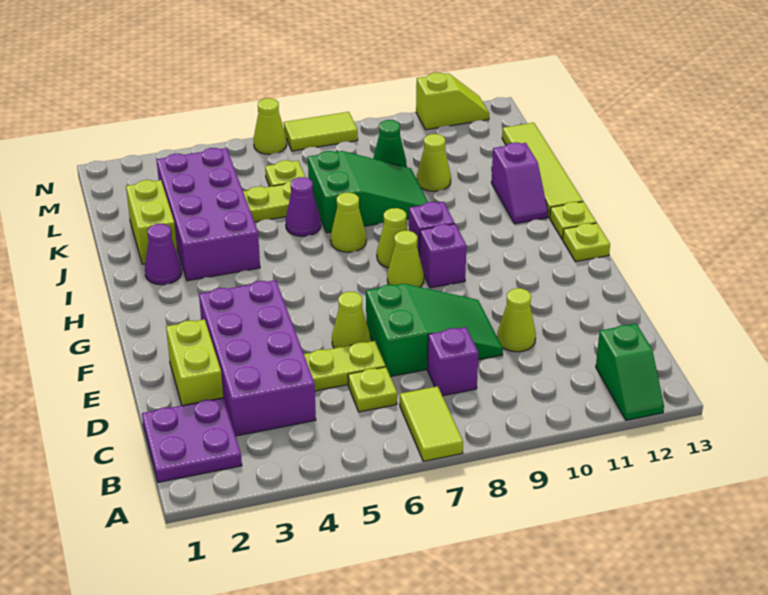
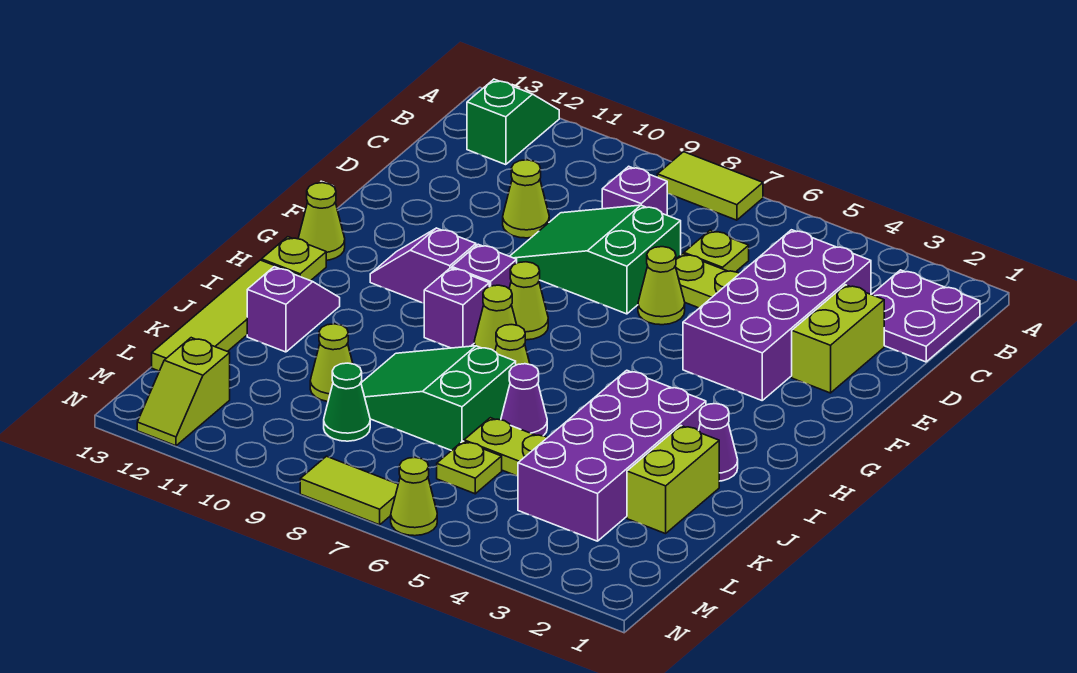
lime tile A7:B7 level 1 -> lime tile A7:A8 level 1
none -> purple slope G10:G11 level 1 top 10
lime plate G13 level 1 -> lime cone G13 level 1
lime slope N11:N12 level 1 top 11 -> lime slope M12:N12 level 1 top M

